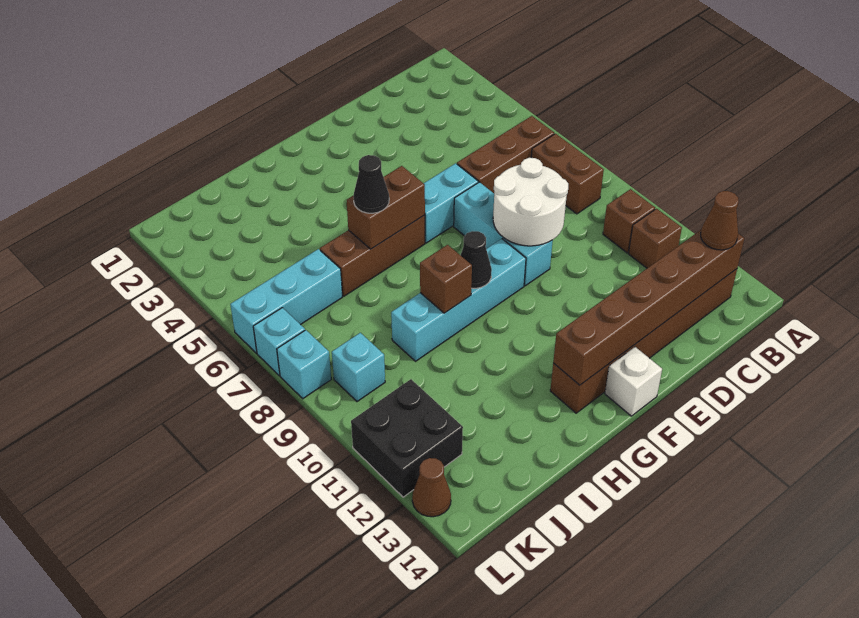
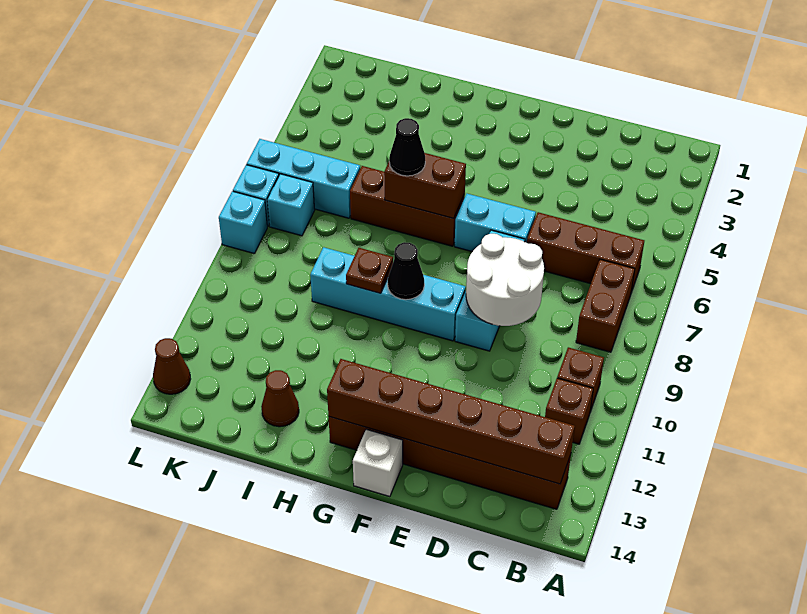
brown cone B13 level 3 -> brown cone I13 level 1
brown brick H9 level 2 -> brown plate H9 level 2
cyan brick K9 level 1 -> cyan brick K7 level 1
black brick K11:L12 level 1 -> none

